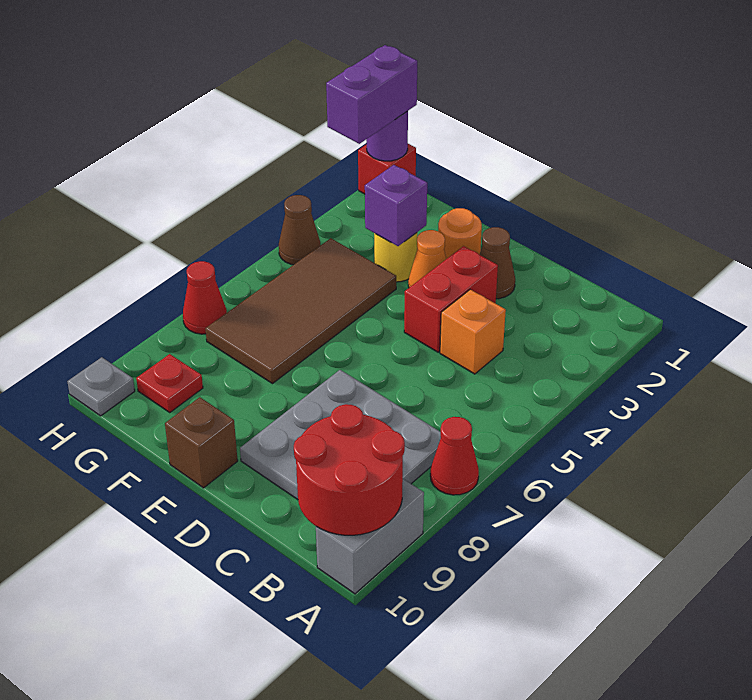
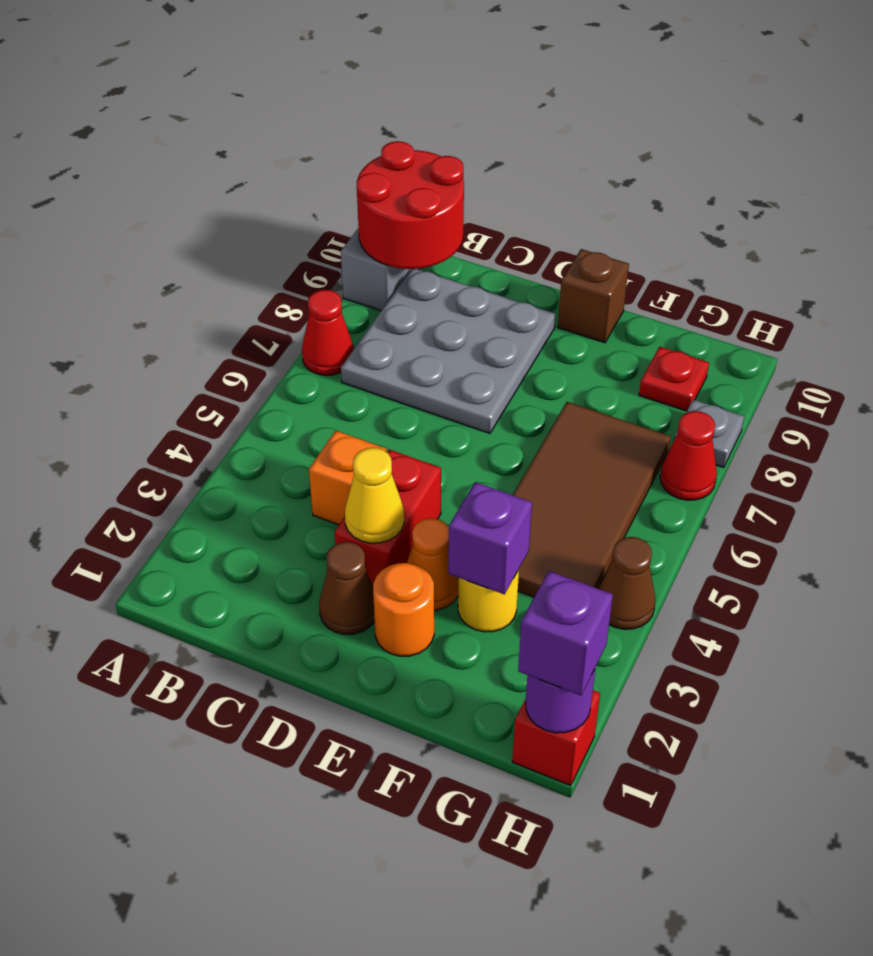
none -> yellow cone D3 level 2
purple brick H1:H2 level 3 -> purple brick H1 level 3
grey plate H10 level 1 -> grey plate H8 level 1

